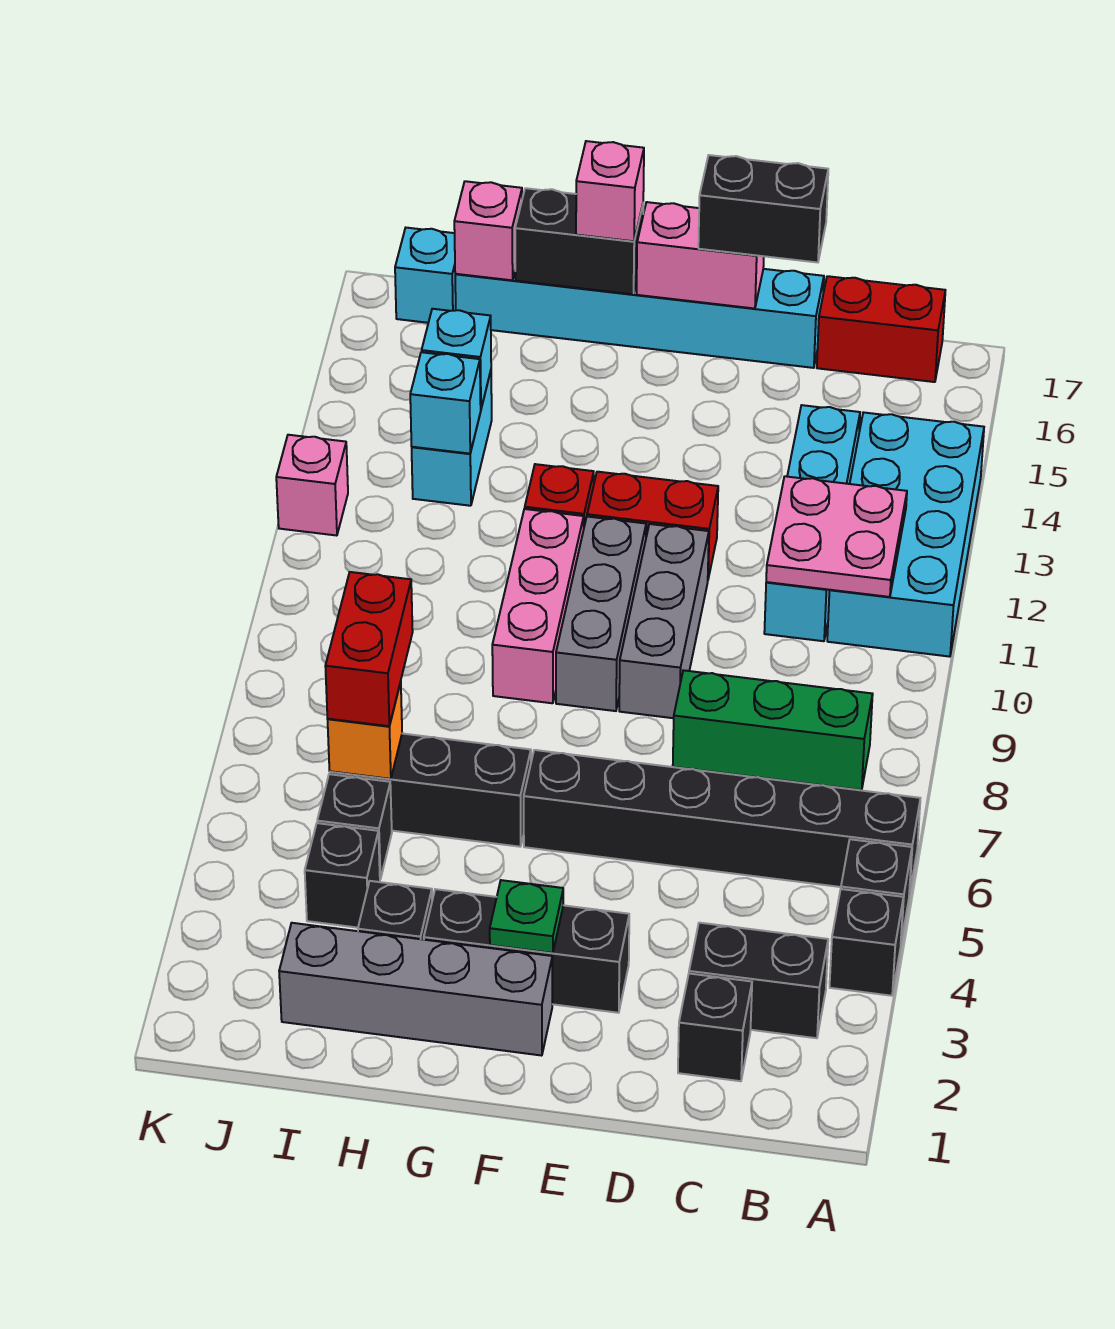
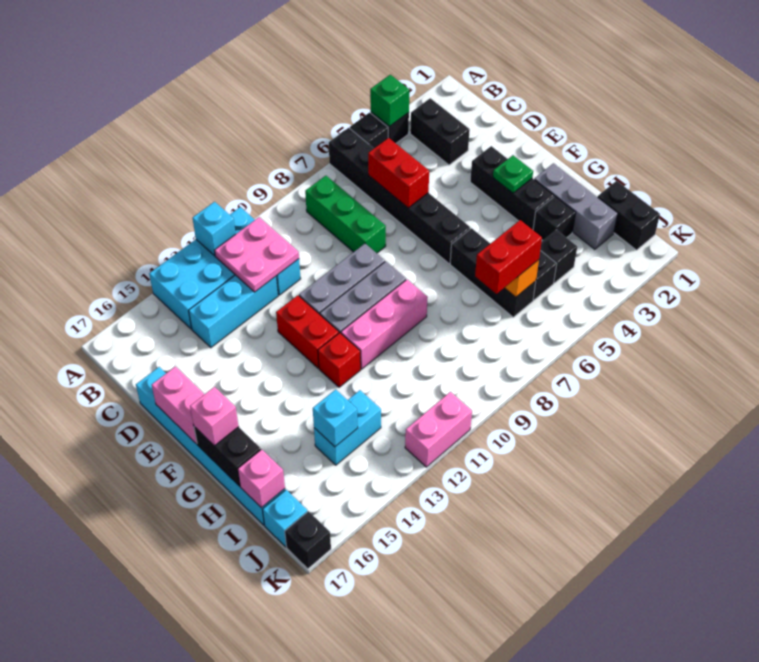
none -> green brick A4 level 2
red brick B17:C17 level 1 -> red brick C6:D6 level 2
black brick C2 level 1 -> black brick K17 level 1
black brick D17:E17 level 3 -> black brick I1:J1 level 1
grey brick F2:I2 level 1 -> grey brick G2:I2 level 1
cyan brick I13 level 2 -> cyan brick A12 level 2
pink brick K12 level 1 -> pink brick K11:K12 level 1

